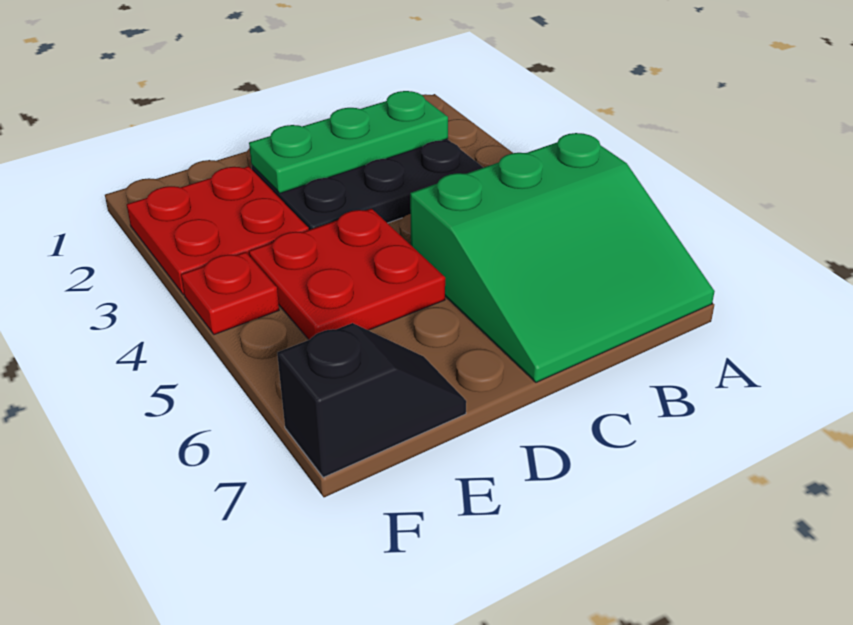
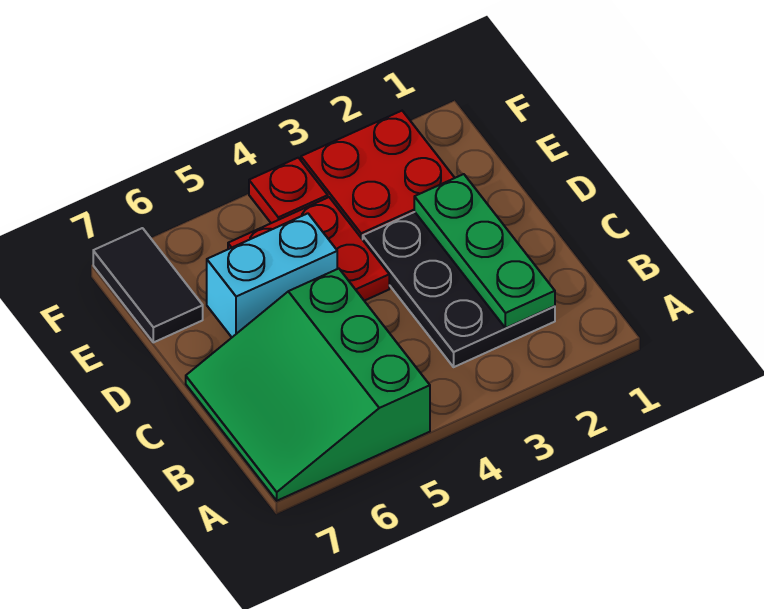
none -> cyan brick D5:D6 level 2
black slope E7:F7 level 1 top F -> black tile E7:F7 level 1

